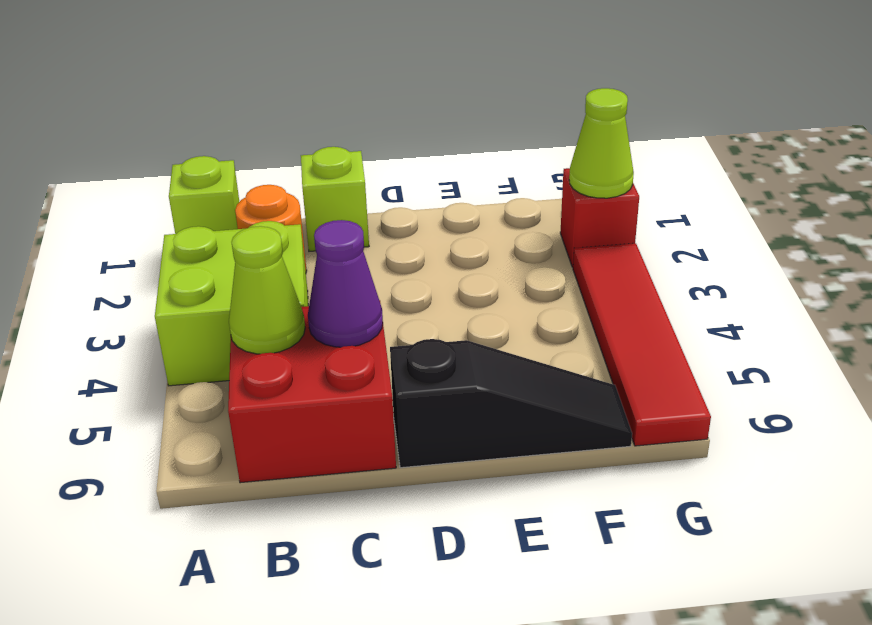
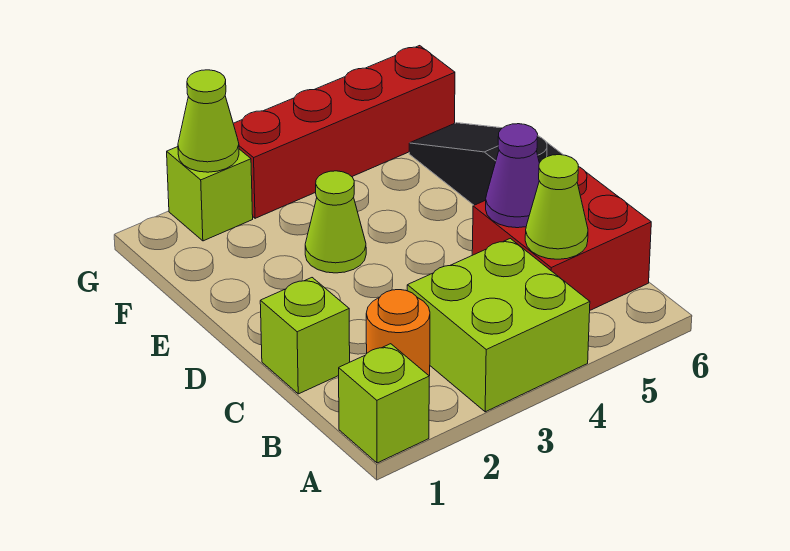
none -> lime cone E3 level 1
red brick G2 level 1 -> lime brick G2 level 1
red tile G3:G6 level 1 -> red brick G3:G6 level 1

